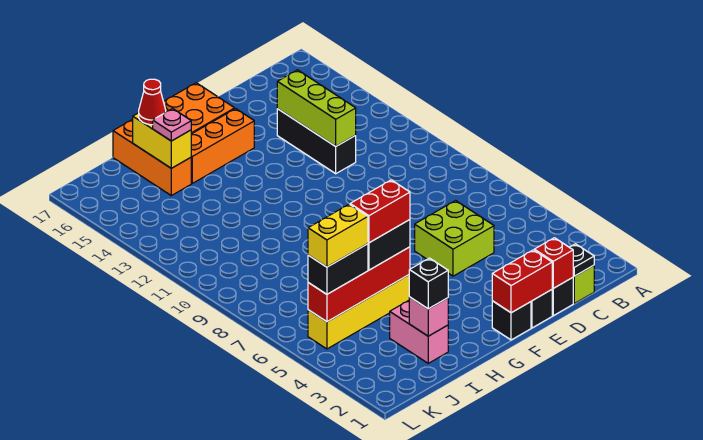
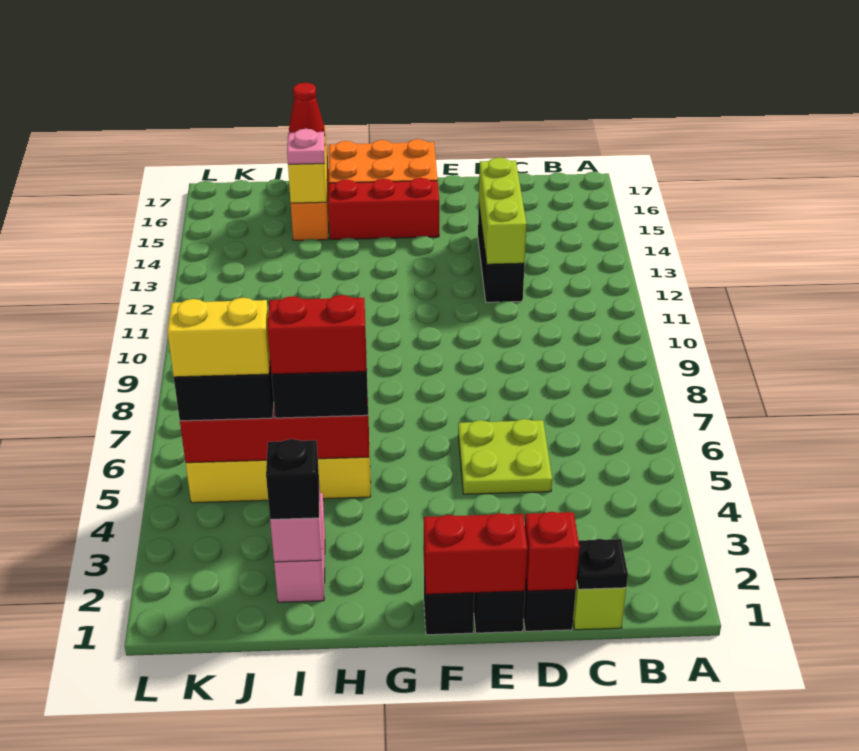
lime brick D5:E6 level 1 -> lime plate D5:E6 level 1
orange brick F15:H15 level 1 -> red brick F15:H15 level 1

